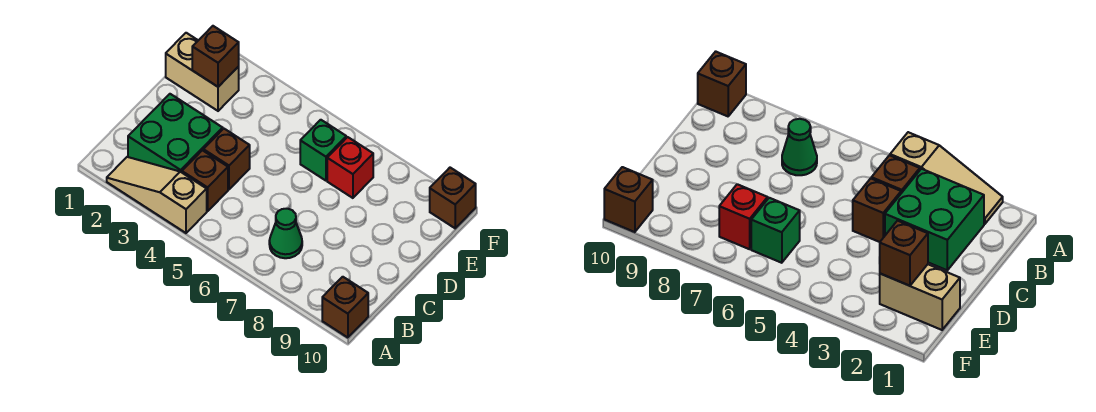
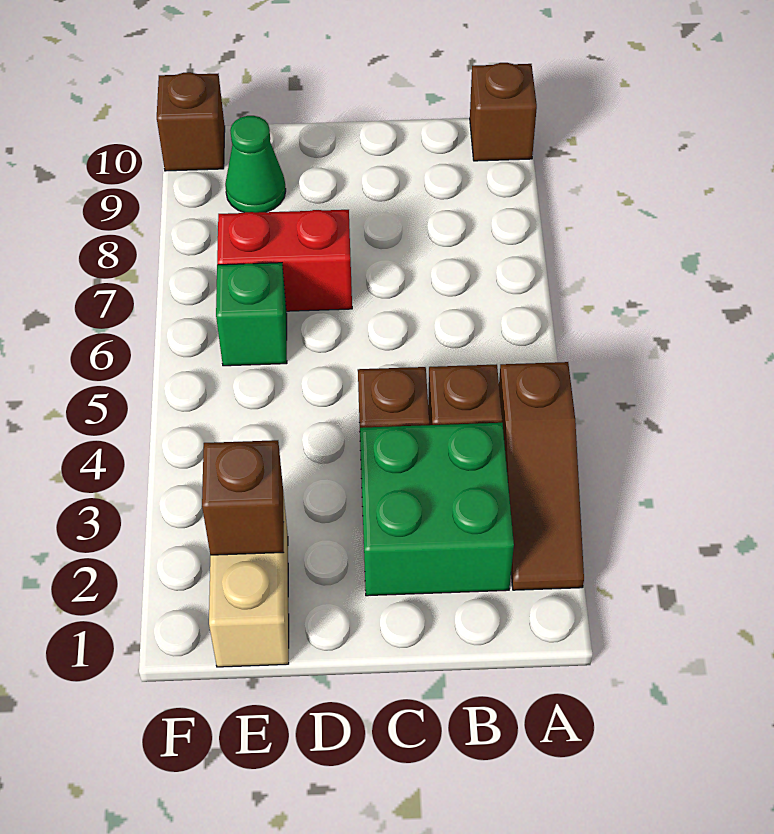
tan slope A2:A4 level 1 top 4 -> brown slope A2:A4 level 1 top 4
green cone B7 level 1 -> green cone E9 level 1
red brick E7 level 1 -> red brick D7:E7 level 1

